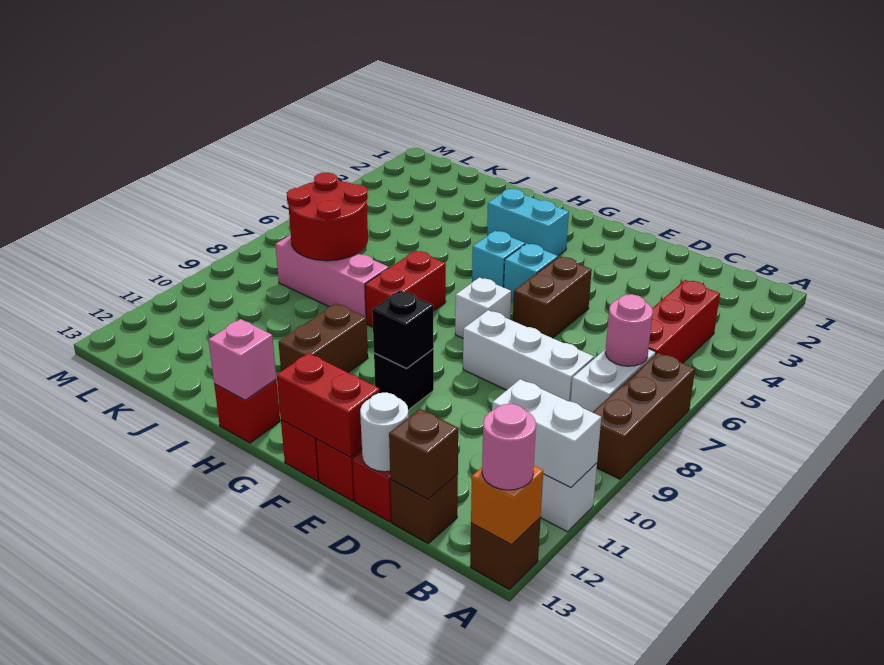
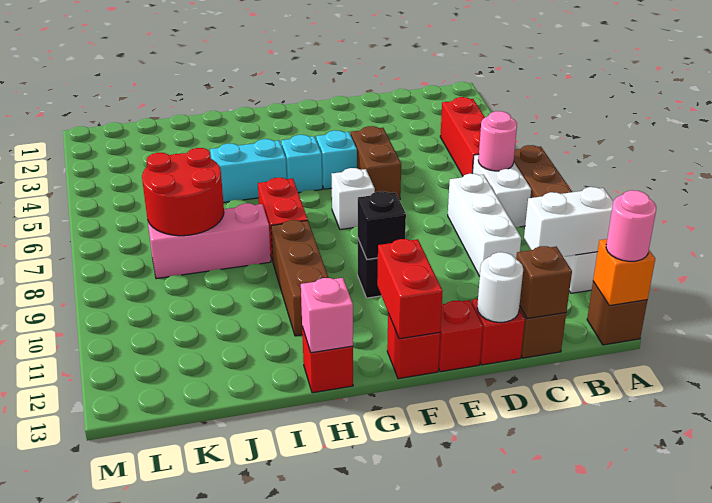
white brick C8:E8 level 1 -> white brick C8:C10 level 1
red brick E13:F13 level 2 -> red brick F12:F13 level 2
cyan brick G3:H3 level 1 -> cyan brick H5:I5 level 1
brown brick H10:H11 level 1 -> brown brick H9:H11 level 1

